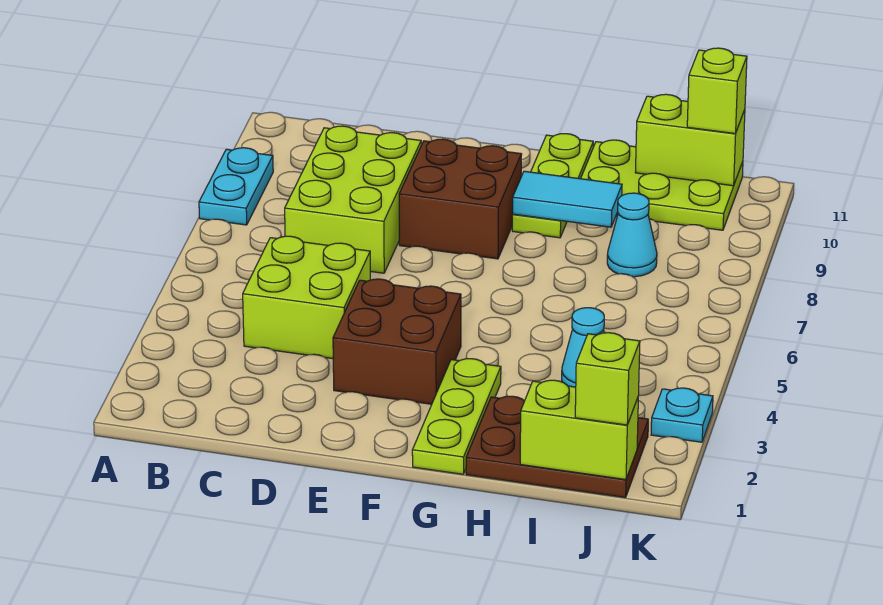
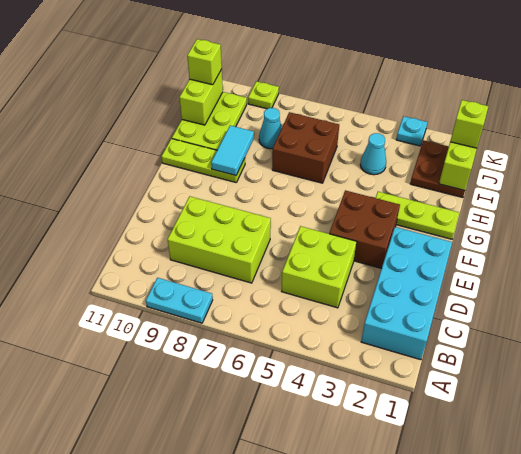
none -> cyan brick B1:E2 level 1
brown brick E8:F9 level 1 -> brown brick H6:I7 level 1
brown plate H1:J2 level 1 -> brown plate I1:J2 level 1
none -> lime plate K9 level 1

